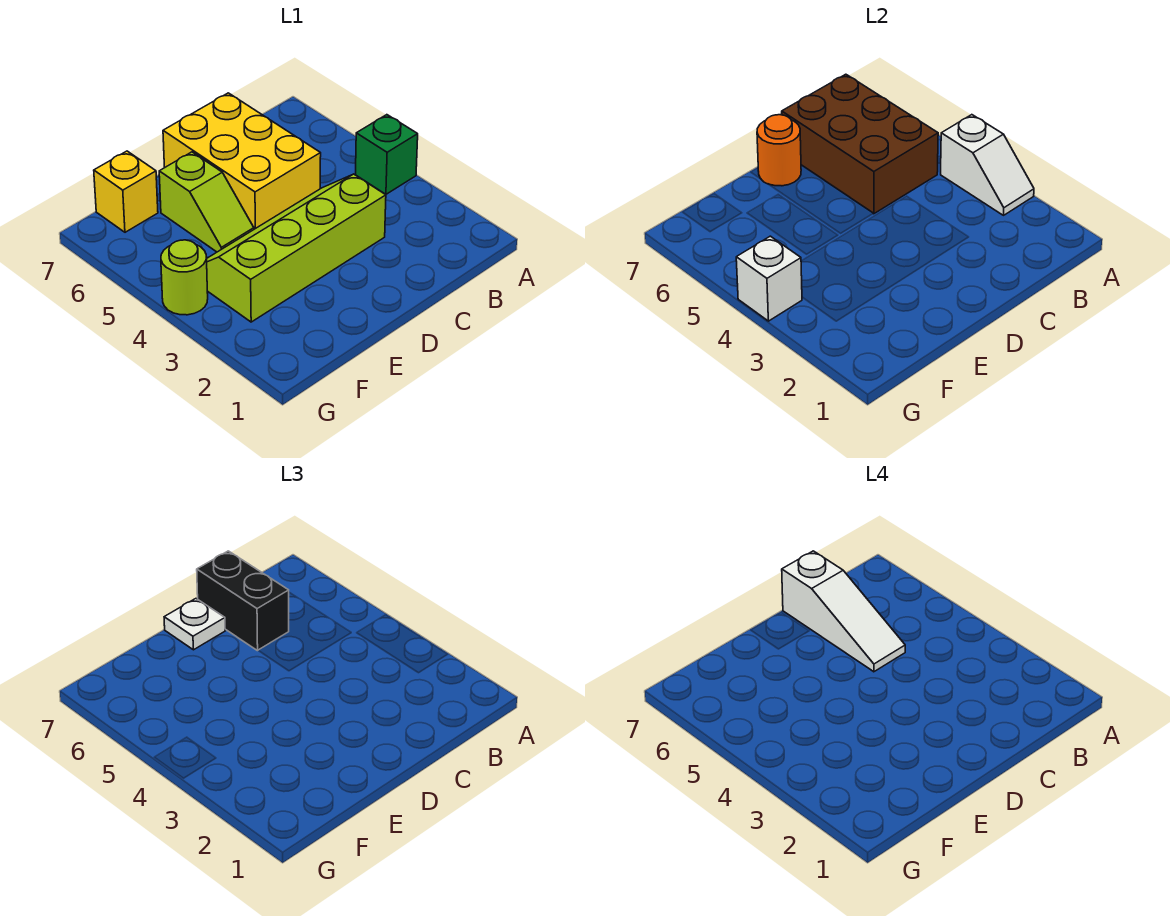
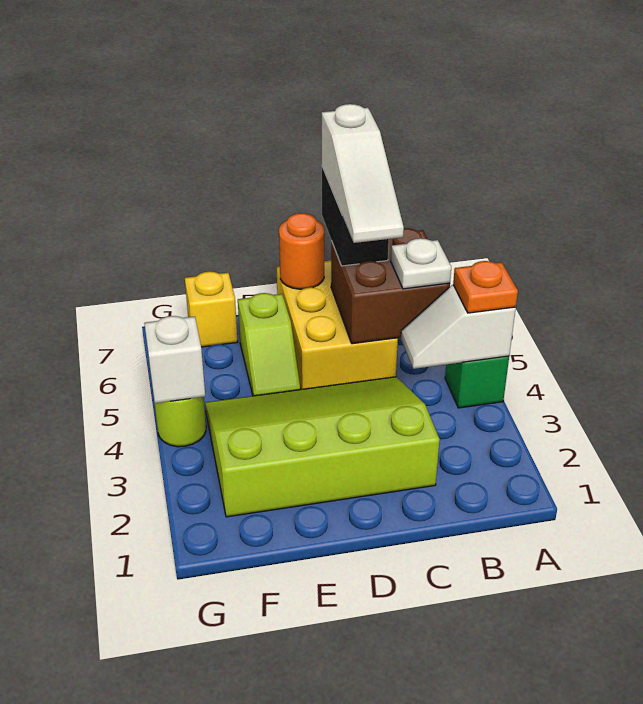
white slope A3:A4 level 2 top 4 -> white slope A4:B4 level 2 top A
none -> orange plate A4 level 3
brown brick B5:C7 level 2 -> brown brick B5:C6 level 2
lime slope C3:F4 level 1 top 3 -> lime slope C2:F4 level 1 top 2
white plate D7 level 3 -> white plate B5 level 3

